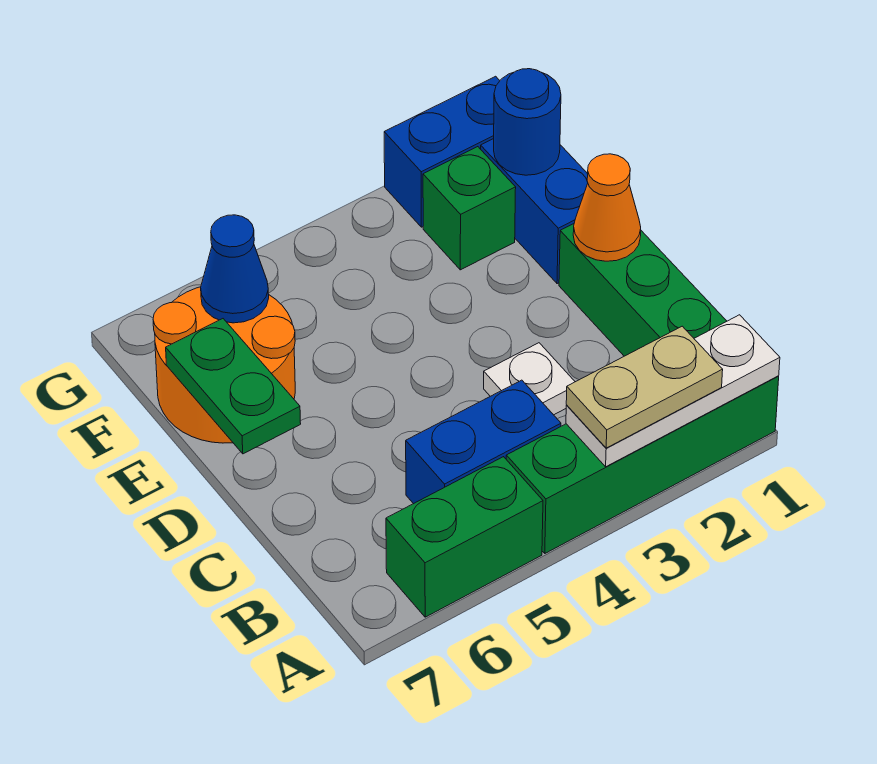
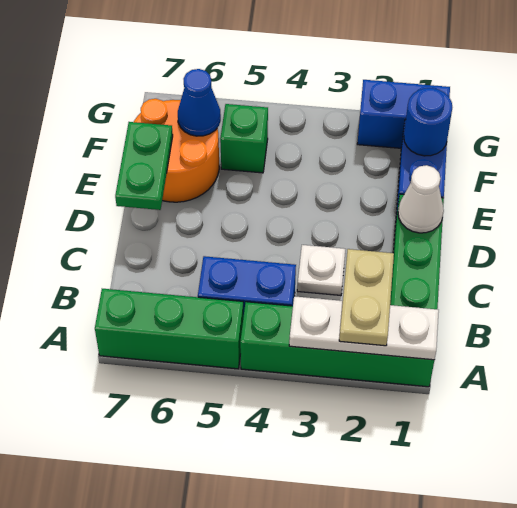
tan plate A2:A3 level 3 -> tan plate A2:B2 level 3
green brick A5:A6 level 1 -> green brick A5:A7 level 1
orange cone D1 level 2 -> white cone D1 level 2
green brick F2 level 1 -> green brick F5 level 1

